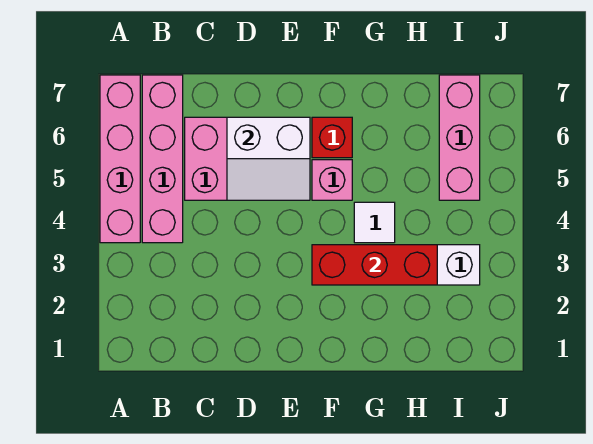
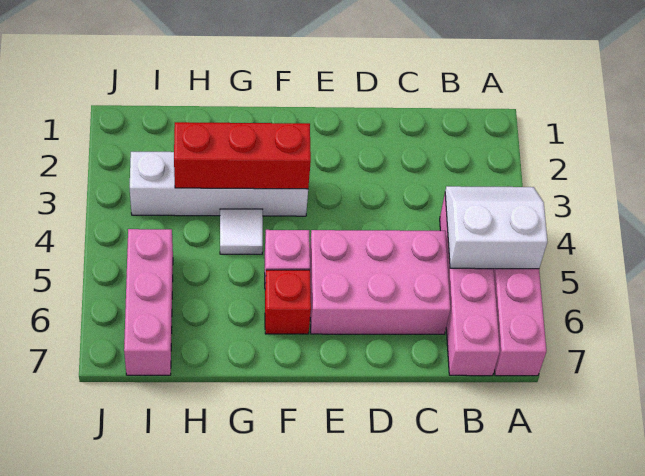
white slope D5:E6 level 2 top 6 -> white slope A4:B5 level 2 top 5

